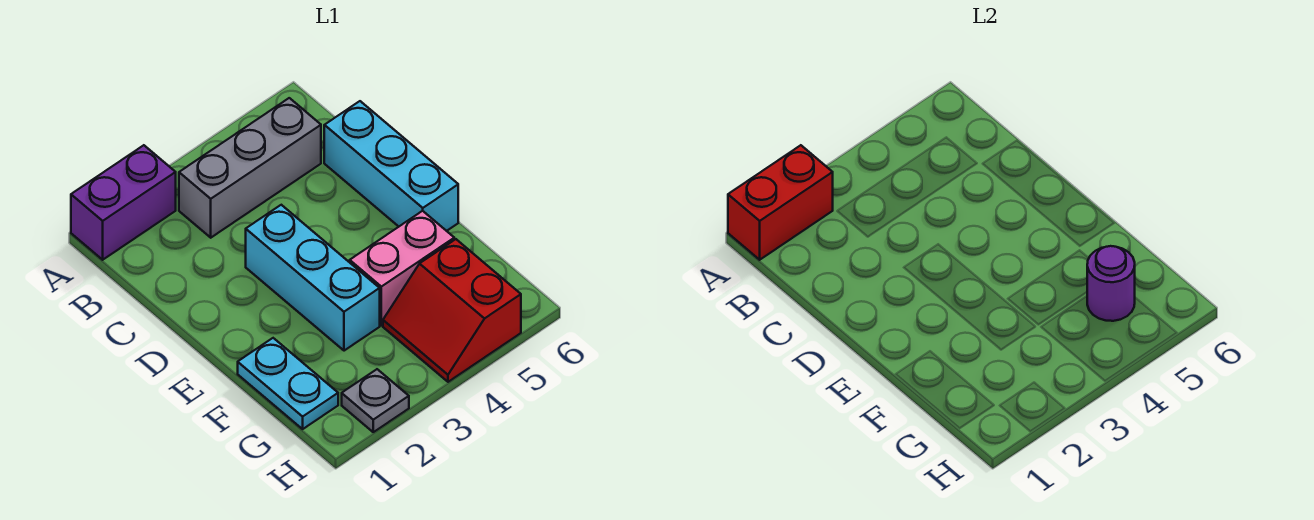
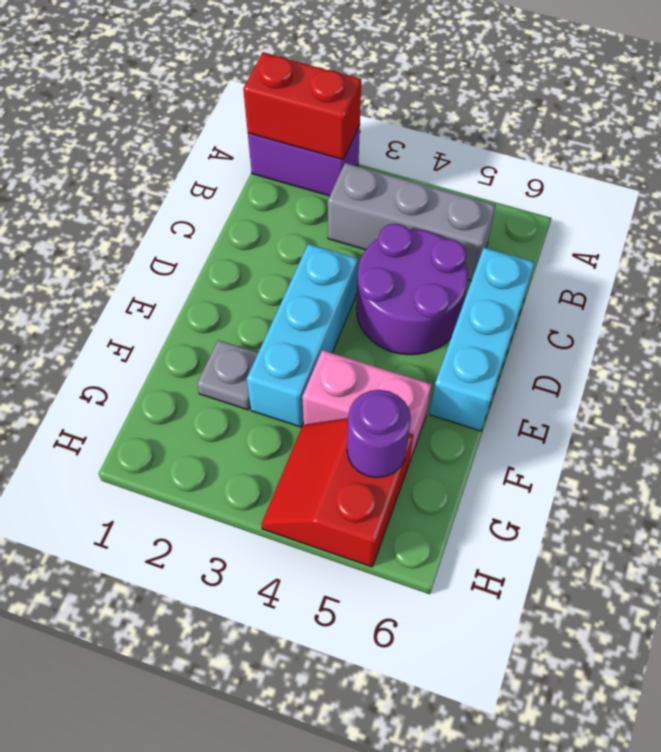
none -> purple round brick C4:D5 level 1
cyan plate F1:G1 level 1 -> none
grey plate H2 level 1 -> grey plate F2 level 1

